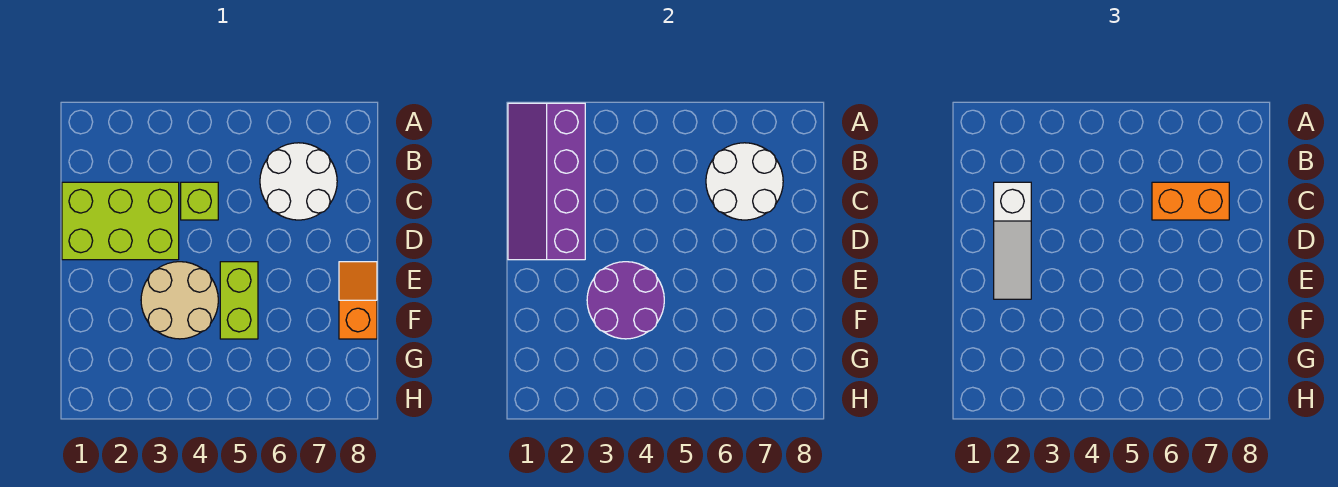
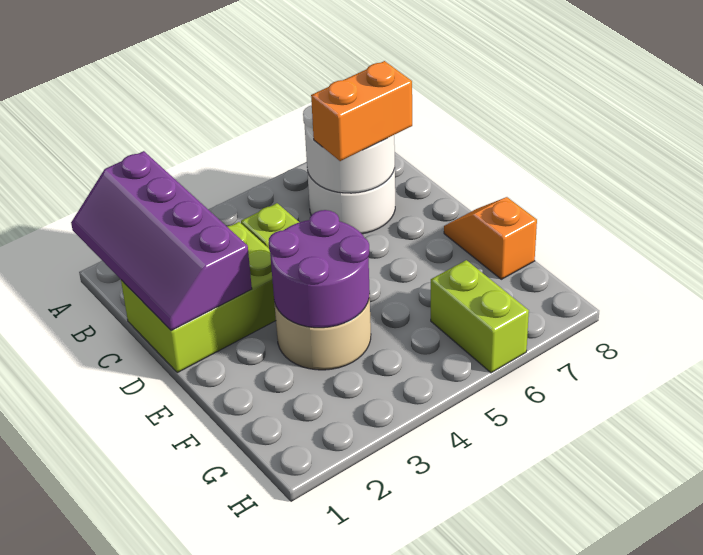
white slope C2:E2 level 3 top C -> none
lime brick E5:F5 level 1 -> lime brick G6:H6 level 1

